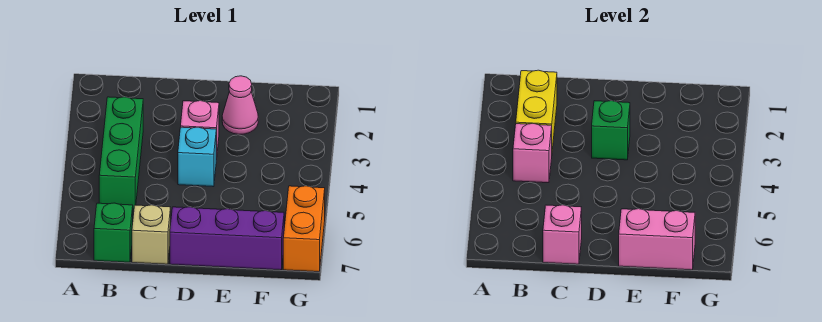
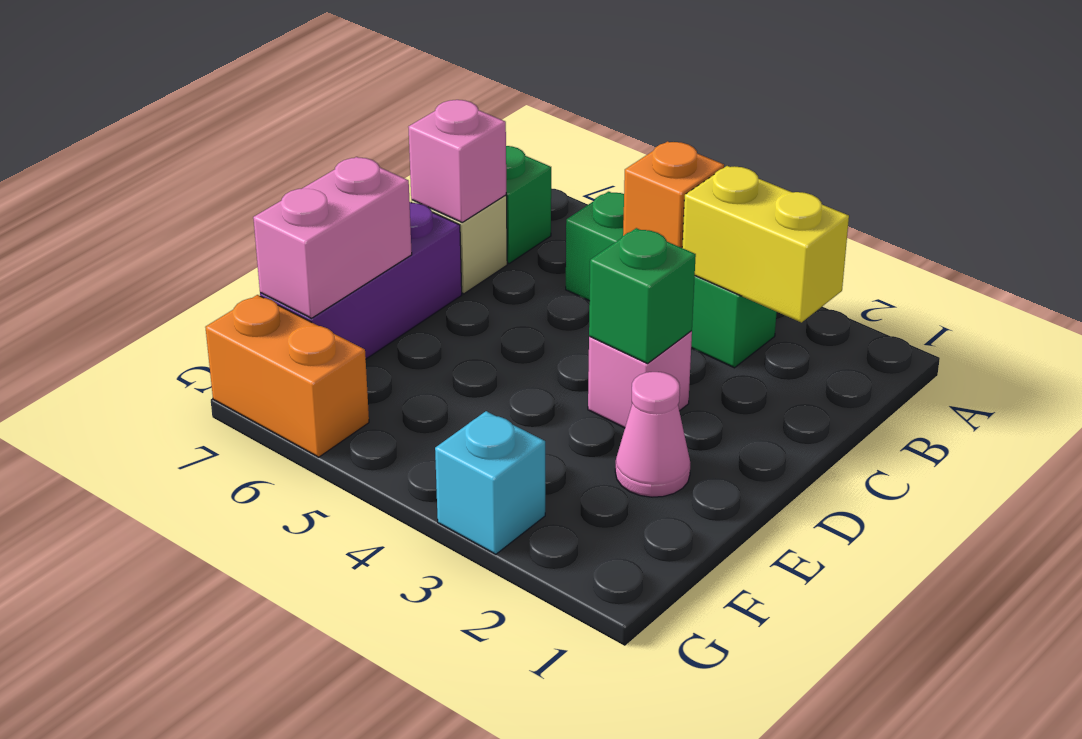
pink brick B4 level 2 -> orange brick B4 level 2
cyan brick D4 level 1 -> cyan brick G3 level 1

